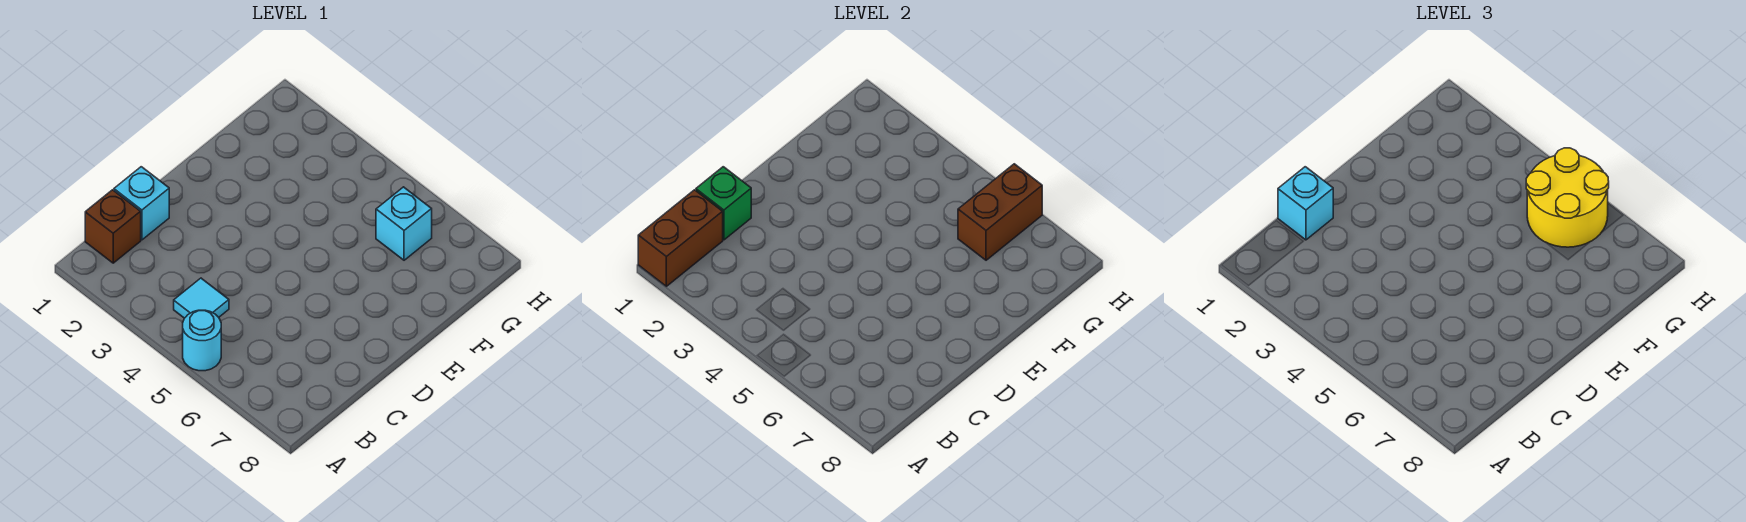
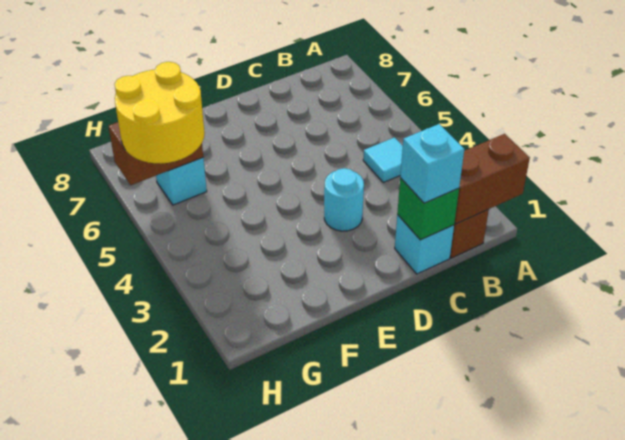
cyan round brick A5 level 1 -> cyan round brick D3 level 1

